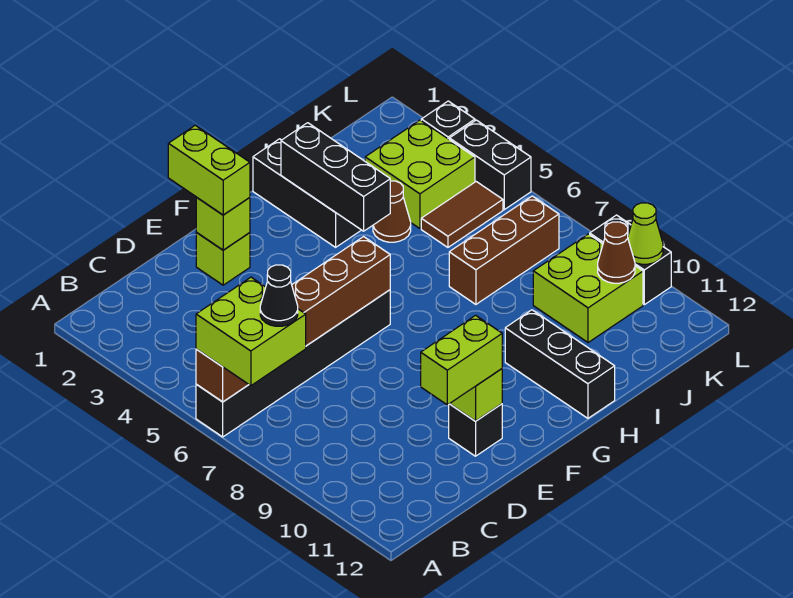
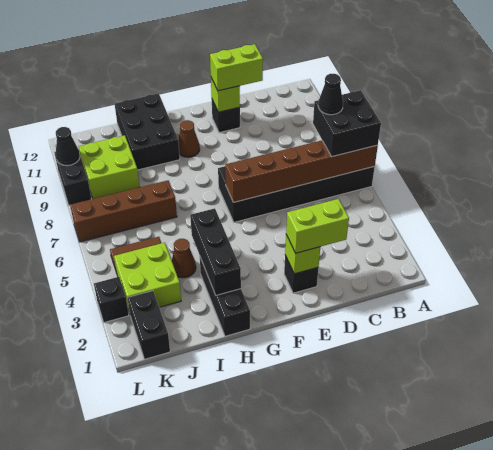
black brick A6:F6 level 1 -> black brick A6:F7 level 1
lime brick A6:B7 level 3 -> black brick A6:B7 level 3
lime brick E1:E2 level 3 -> lime brick D2:E2 level 3
lime brick E2 level 1 -> black brick E2 level 1
black brick H10:H12 level 1 -> black brick H10:I12 level 1
brown brick I7:K7 level 1 -> brown brick I7:L7 level 1
brown cone K10 level 2 -> brown cone G10 level 1
black brick L4:L5 level 1 -> black brick K1:K2 level 1
lime cone L10 level 2 -> black cone L10 level 2

